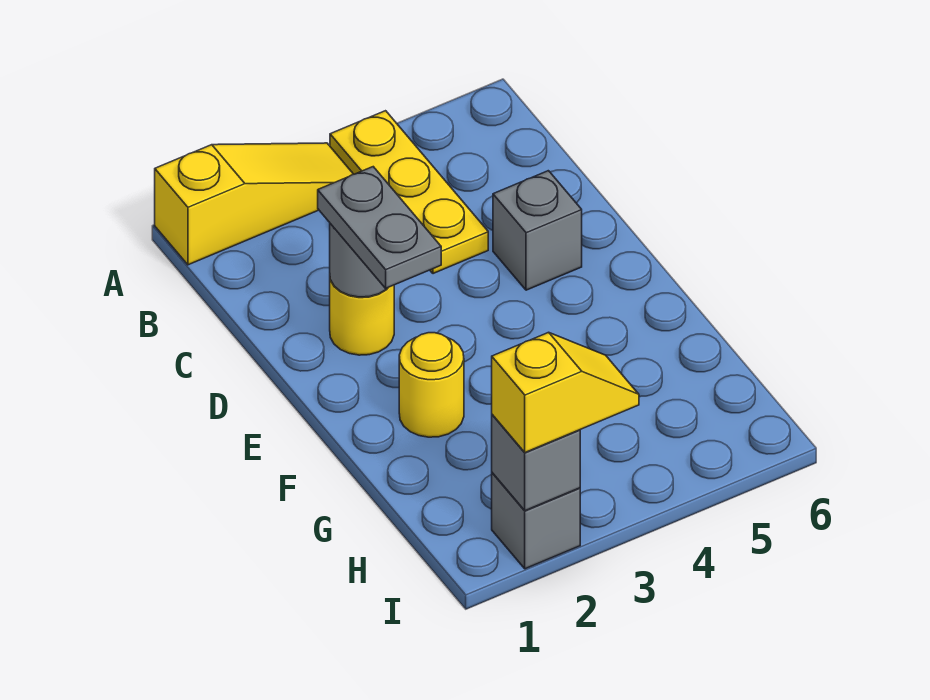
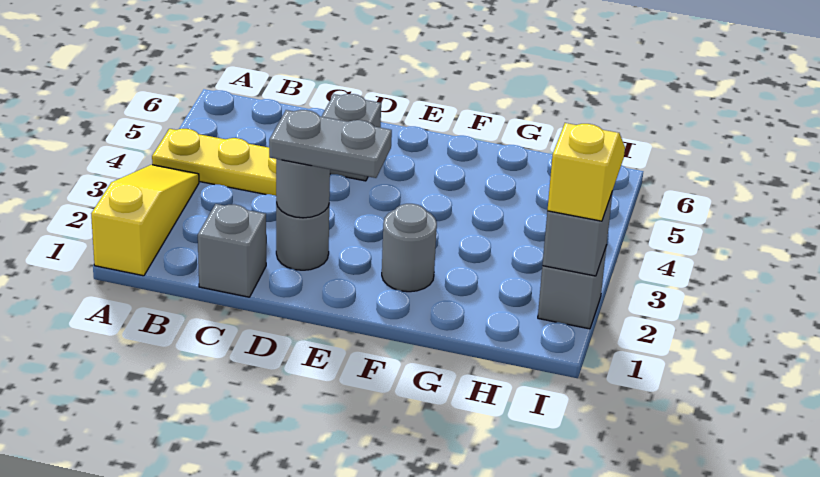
none -> grey brick C1 level 1
yellow round brick D2 level 1 -> grey round brick D2 level 1
yellow round brick F2 level 1 -> grey round brick F2 level 1

